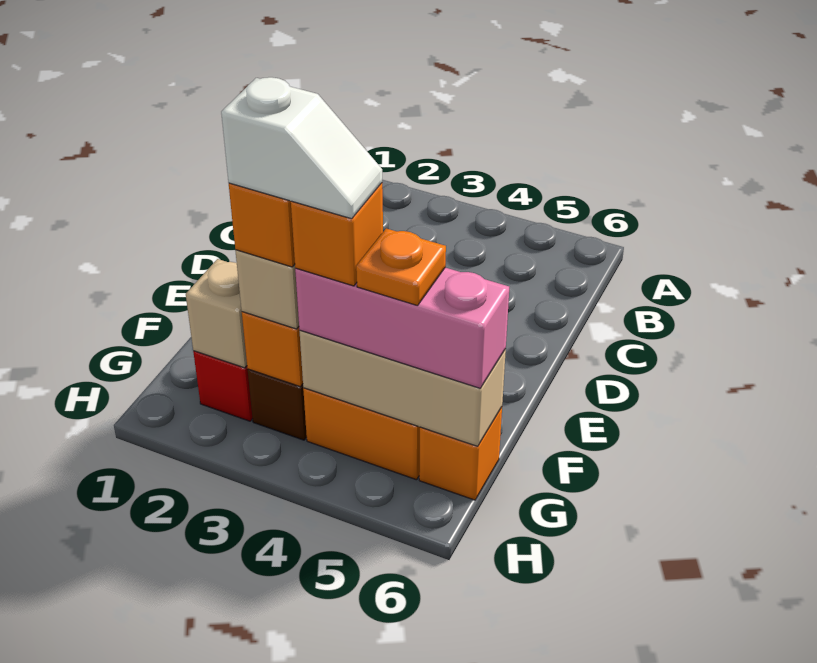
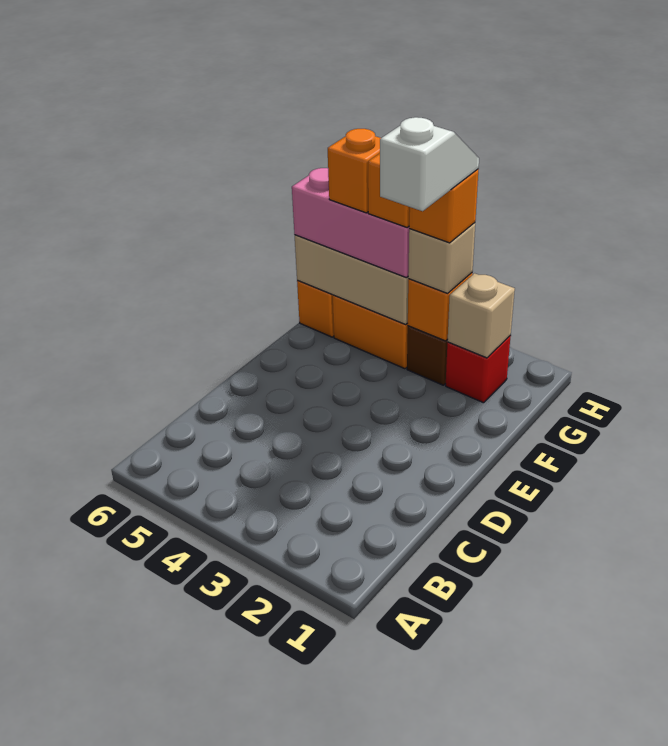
white slope G3:G4 level 5 top 3 -> white slope F3:G3 level 5 top F
orange plate G5 level 4 -> orange brick G5 level 4

